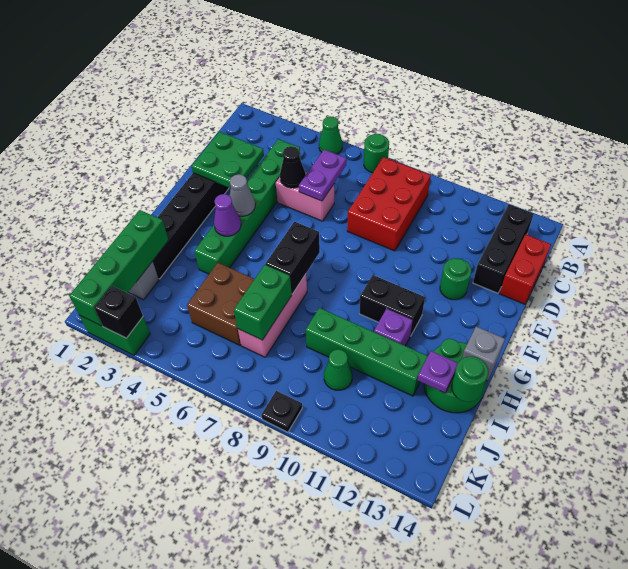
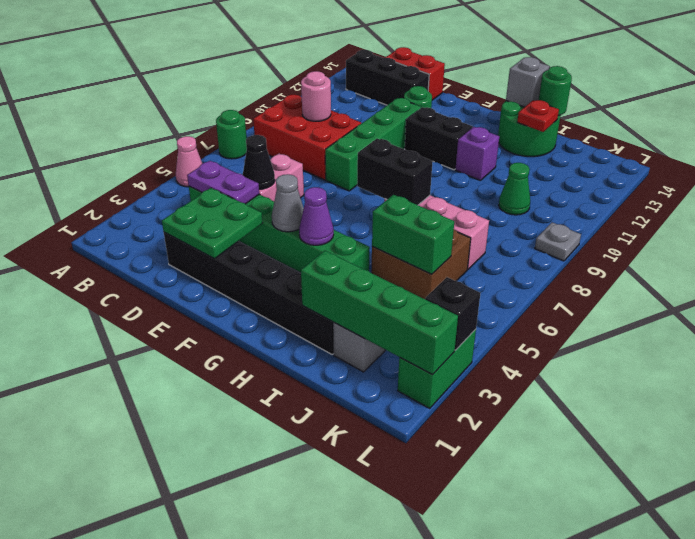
green cone A5 level 1 -> pink cone A5 level 1
purple plate C6:D6 level 2 -> purple plate C4:D4 level 2
none -> pink round brick C9 level 2
black brick G10:G11 level 1 -> black brick F11:G11 level 1
green brick I7:J7 level 2 -> green brick I5:J5 level 2
green brick I9:I12 level 1 -> green brick E8:E11 level 1
purple plate I13 level 2 -> red plate I13 level 2
black plate L9 level 1 -> grey plate L9 level 1

